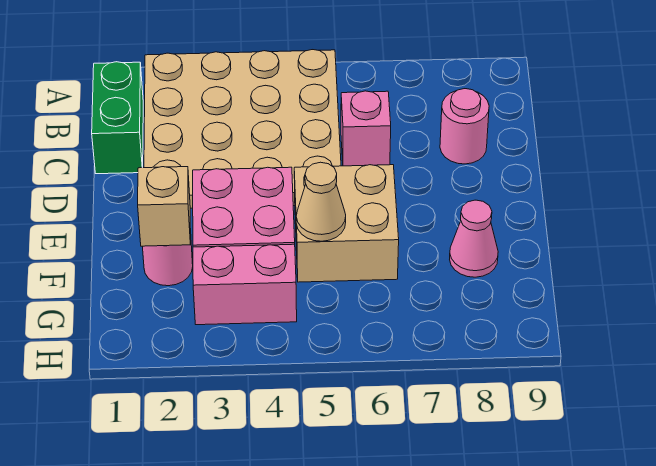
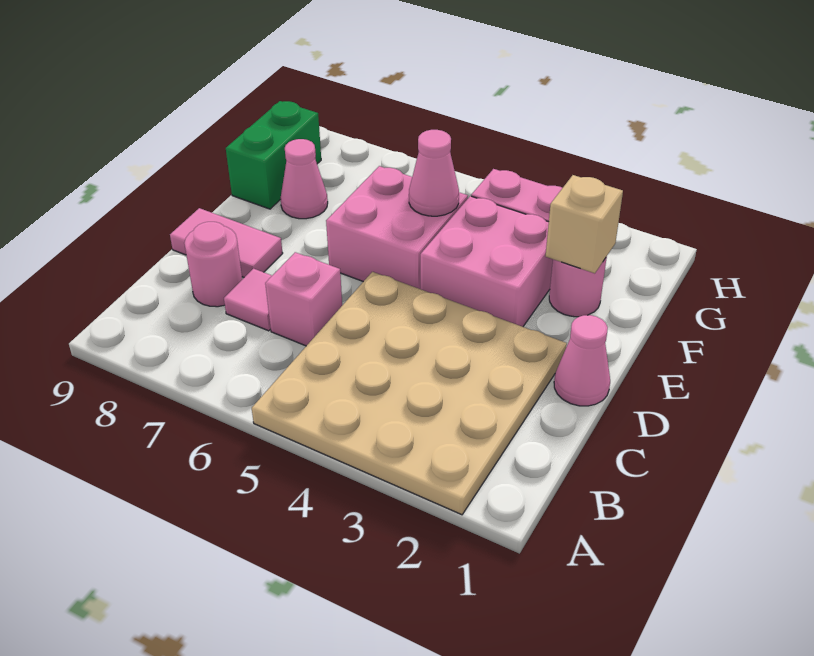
green brick B1:C1 level 1 -> green brick F9:G9 level 1
none -> pink tile C7 level 1
none -> pink cone D1 level 1
none -> pink tile D8:D9 level 1
tan brick E5:F6 level 1 -> pink brick E5:F6 level 1
tan cone F5 level 2 -> pink cone F5 level 2

